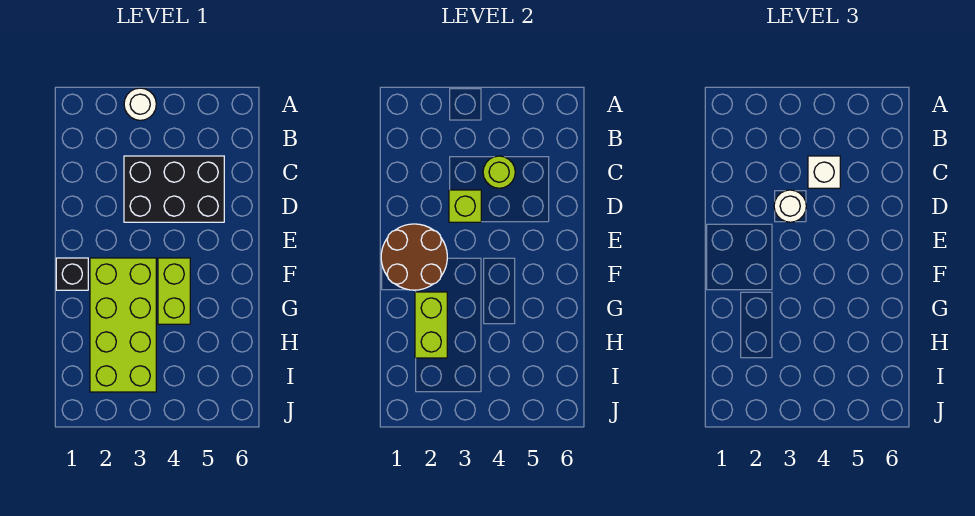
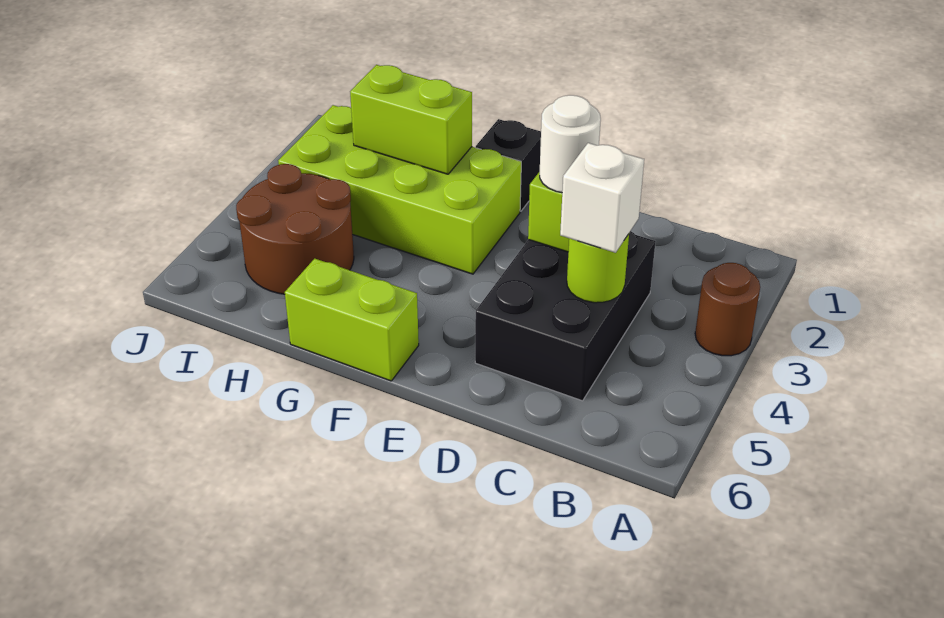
white round brick A3 level 1 -> brown round brick A3 level 1
brown round brick E1:F2 level 2 -> brown round brick H4:I5 level 1
lime brick F4:G4 level 1 -> lime brick F6:G6 level 1

